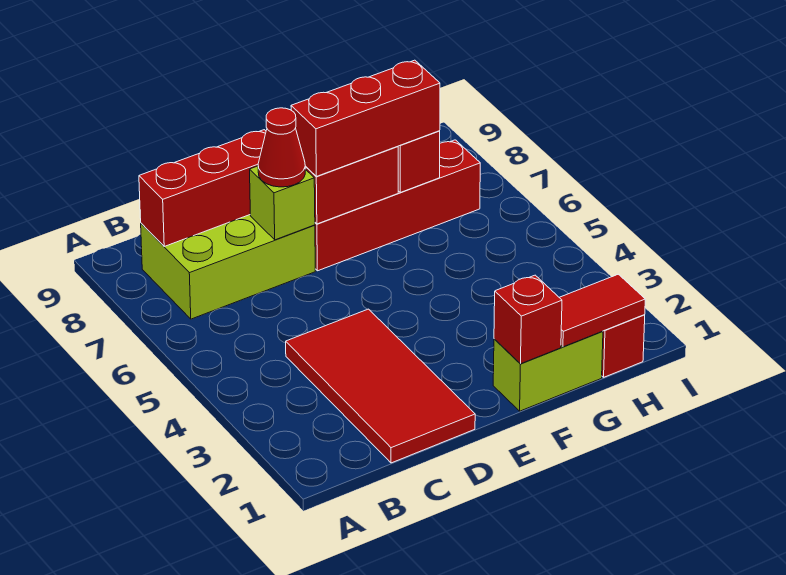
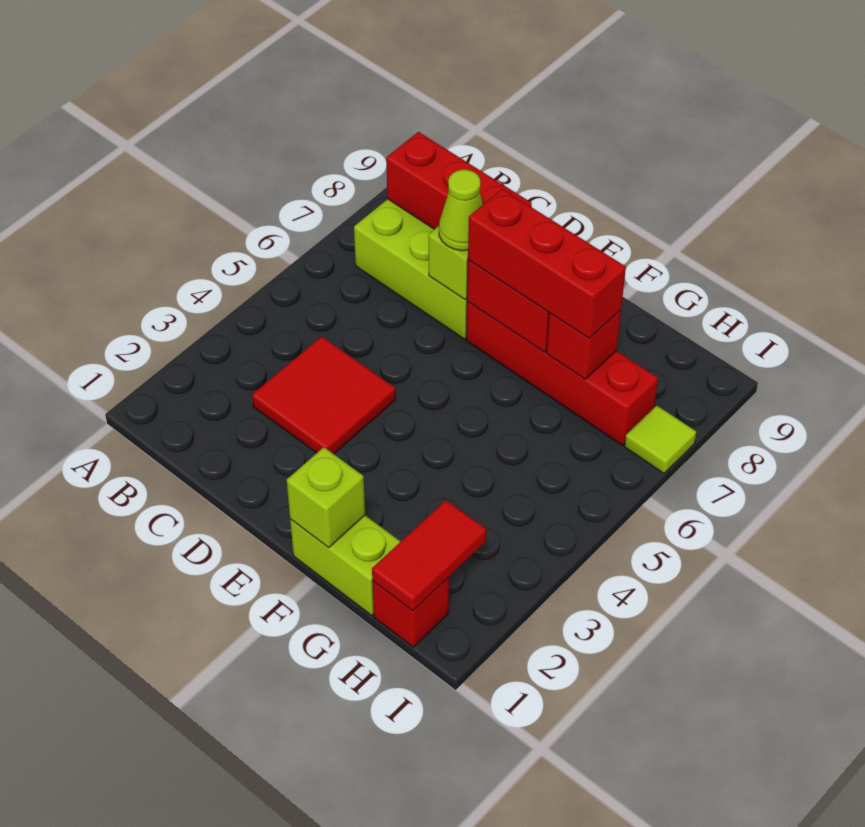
red tile C1:D4 level 1 -> red tile C3:D4 level 1
red cone D7 level 3 -> lime cone D7 level 3
red brick F1 level 2 -> lime brick F1 level 2
red tile G1:H1 level 2 -> red tile H1:H2 level 2
none -> lime tile I7 level 1

